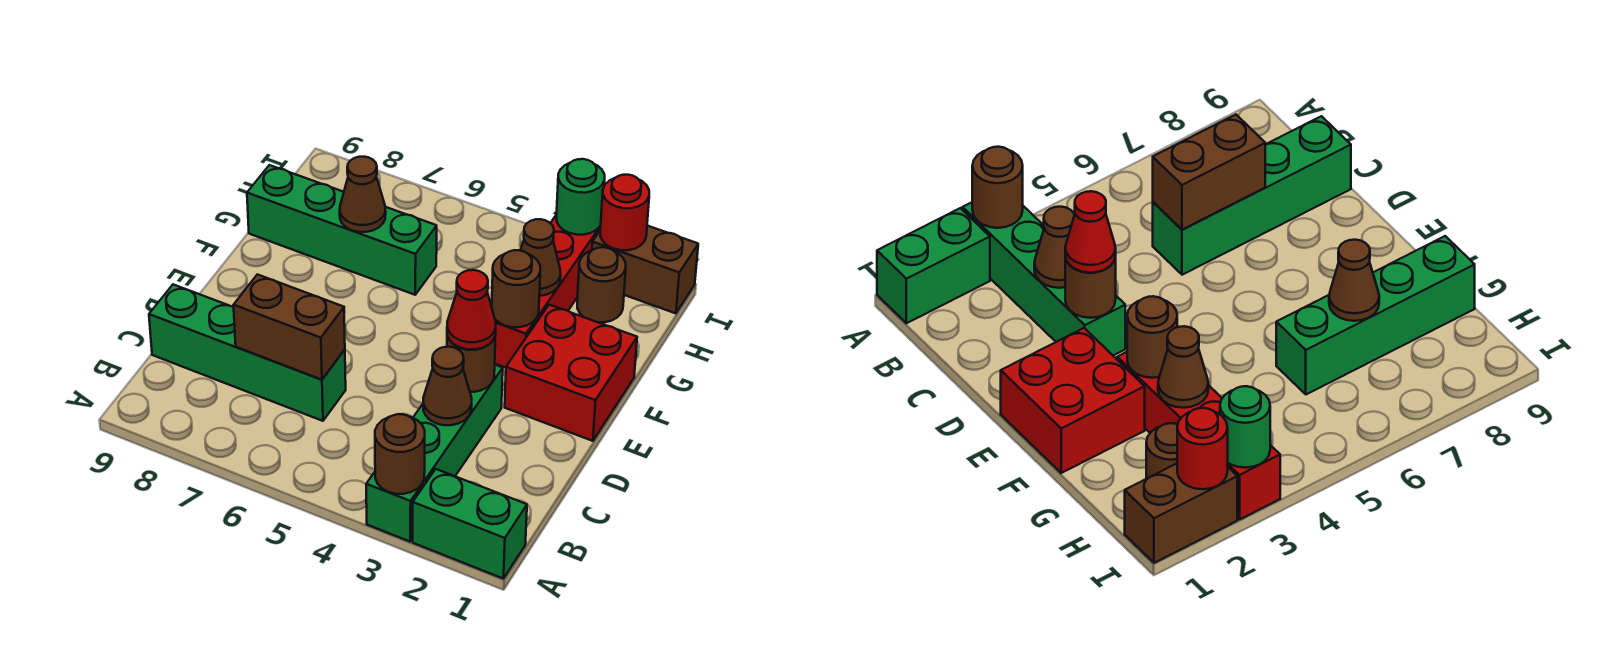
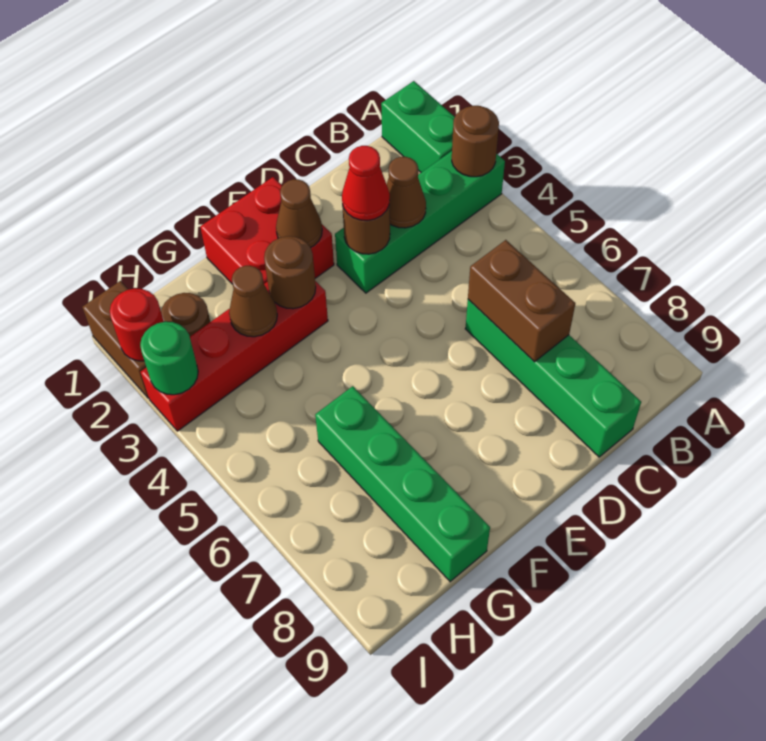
brown cone G7 level 2 -> brown cone E2 level 2

